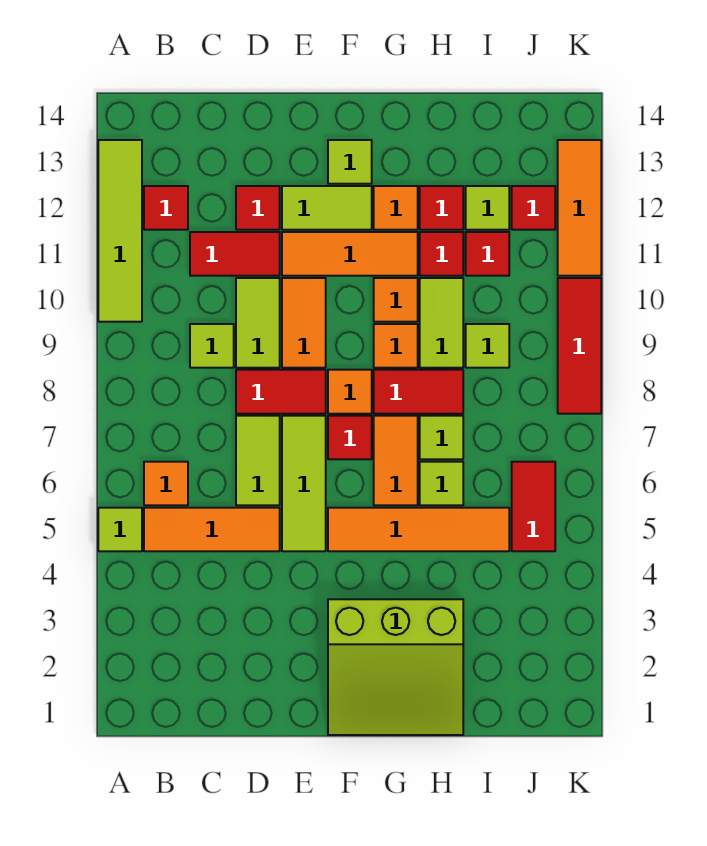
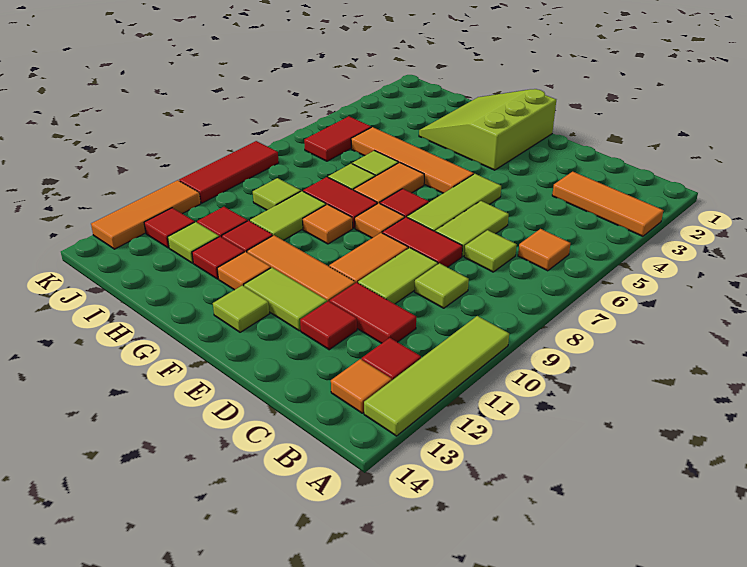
lime tile A5 level 1 -> lime tile C7 level 1
orange tile B5:D5 level 1 -> orange tile A3:C3 level 1
lime slope F1:H3 level 1 top 3 -> lime slope F1:H3 level 1 top F
orange tile G10 level 1 -> orange tile B13 level 1

